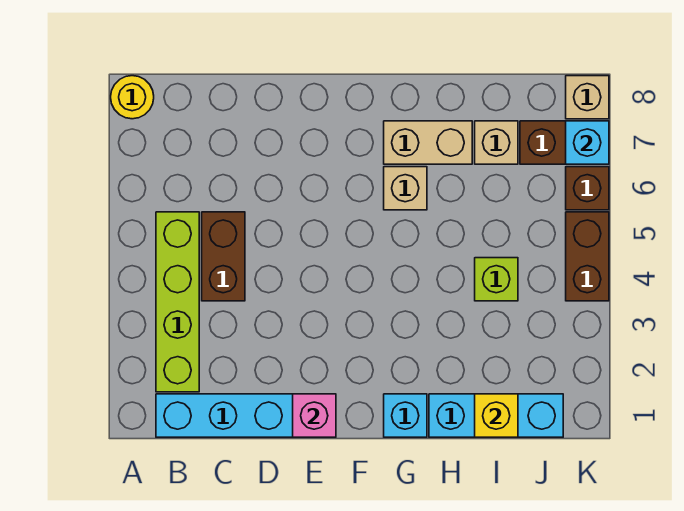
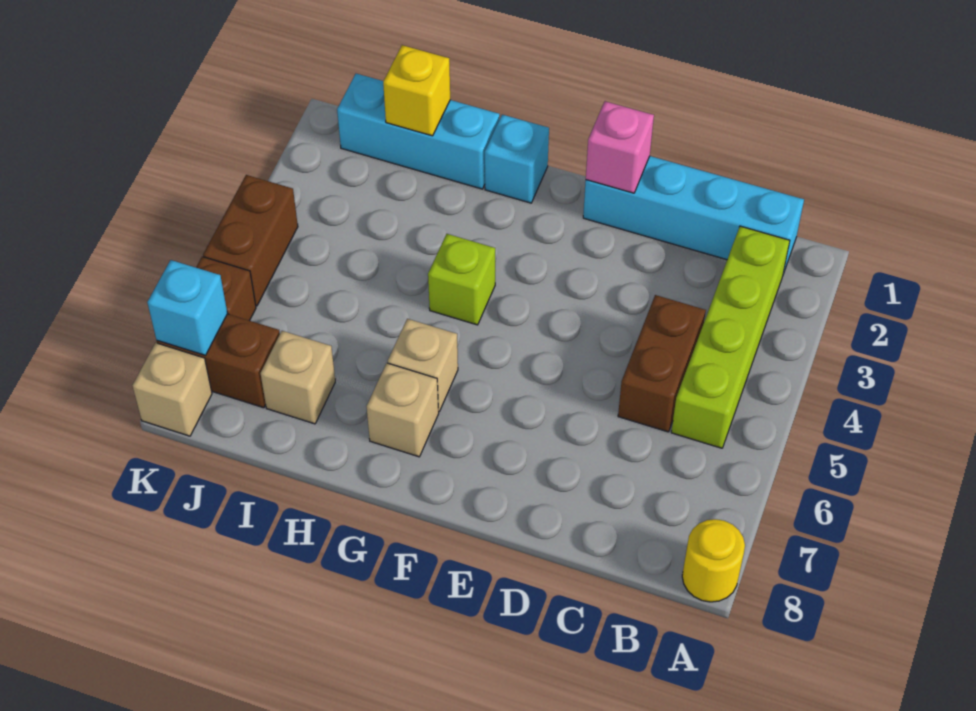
tan brick G7:H7 level 1 -> tan brick G7 level 1
lime brick I4 level 1 -> lime brick G4 level 1

